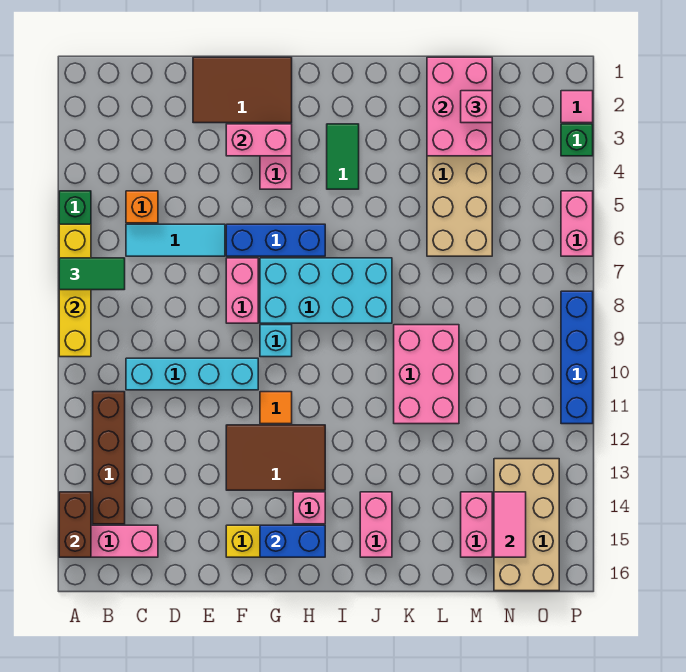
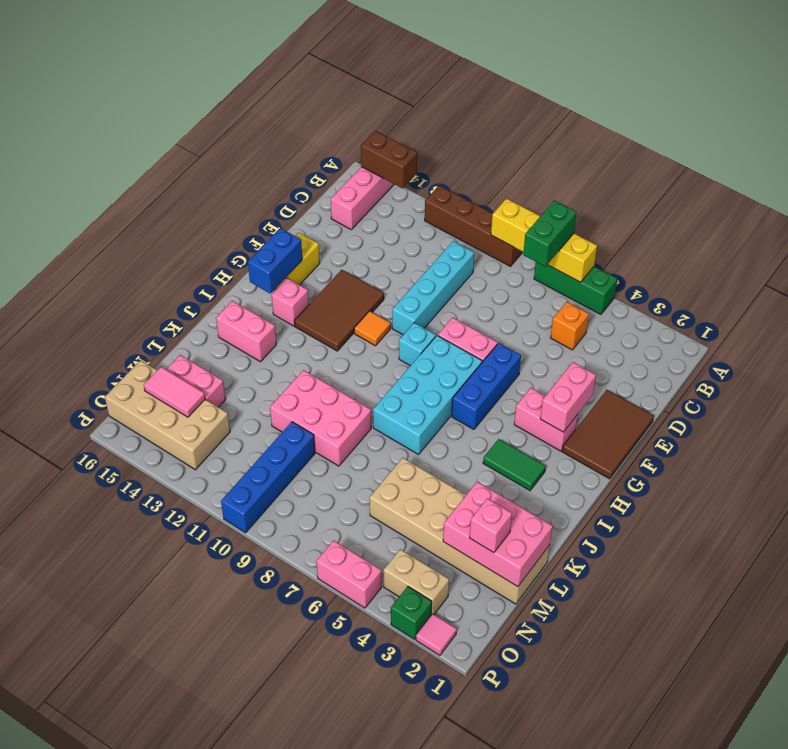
green tile A7:B7 level 3 -> green brick A7:B7 level 3
brown brick B11:B14 level 1 -> brown brick A9:A12 level 1
cyan tile C6:E6 level 1 -> none
none -> tan brick O3:O4 level 1
blue brick P8:P11 level 1 -> blue brick M10:P10 level 1

